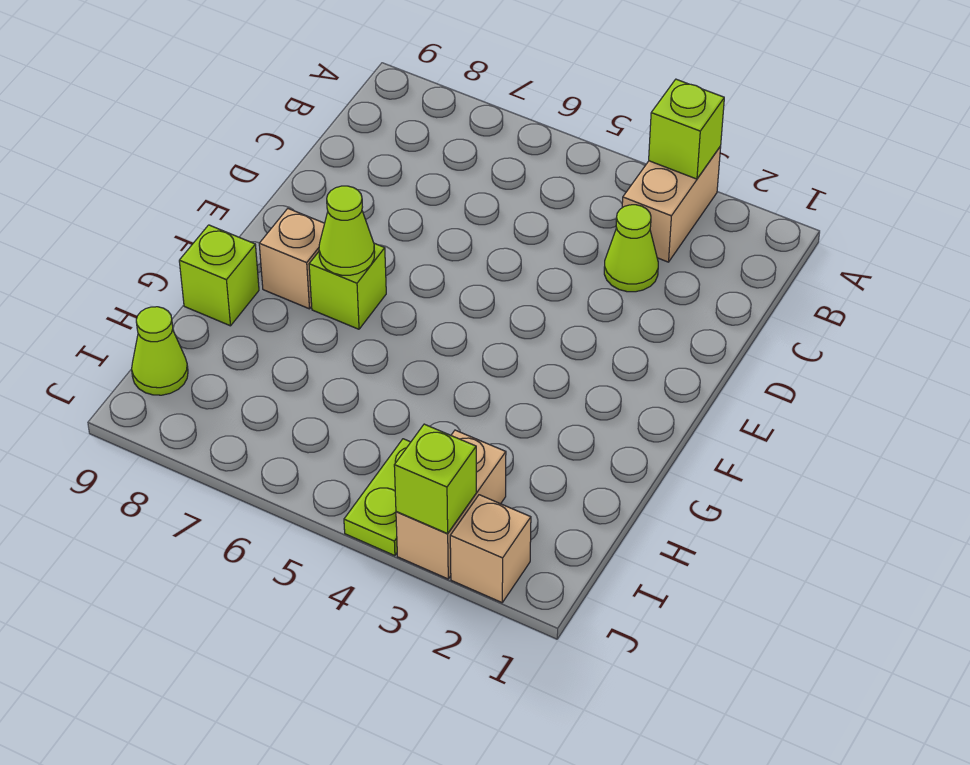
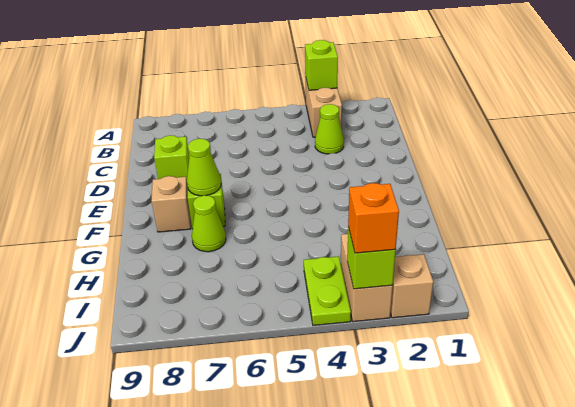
lime brick G9 level 1 -> lime brick D8 level 1
lime cone I9 level 1 -> lime cone G7 level 1
none -> orange brick J3 level 3

